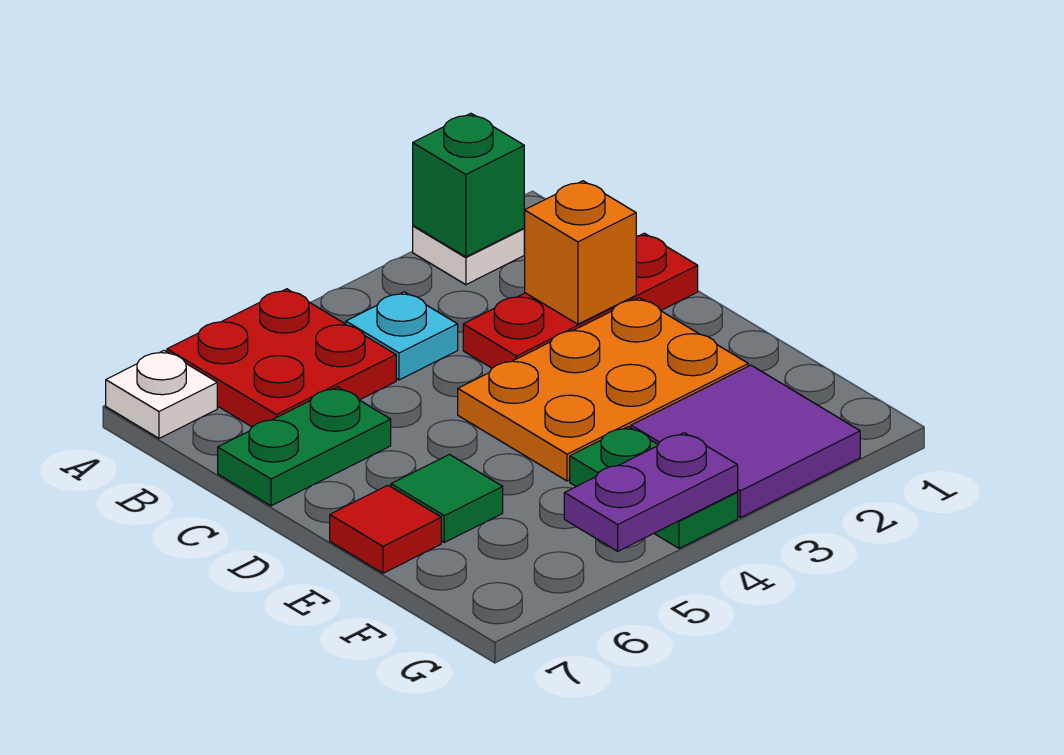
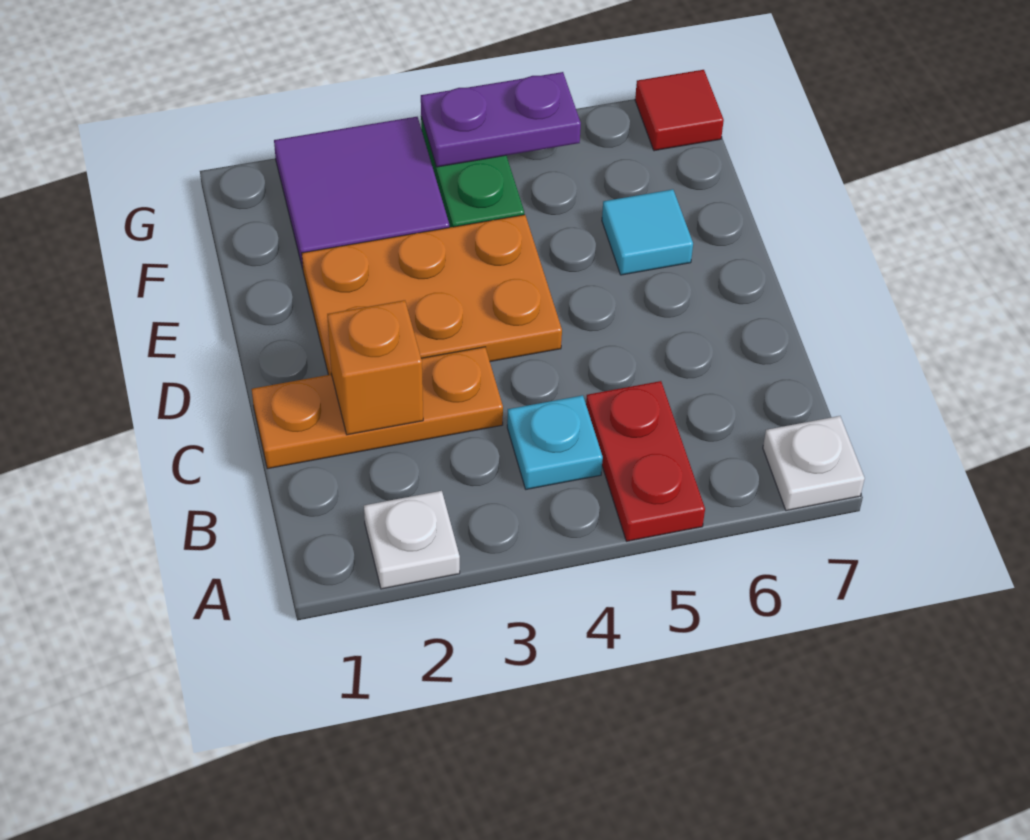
green brick A2 level 2 -> none
red plate A5:B6 level 1 -> red plate A5:B5 level 1
red plate C1:C3 level 1 -> orange plate C1:C3 level 1
green plate C6:C7 level 1 -> none
green tile E6 level 1 -> cyan tile E6 level 1
red tile E7 level 1 -> red tile G7 level 1

